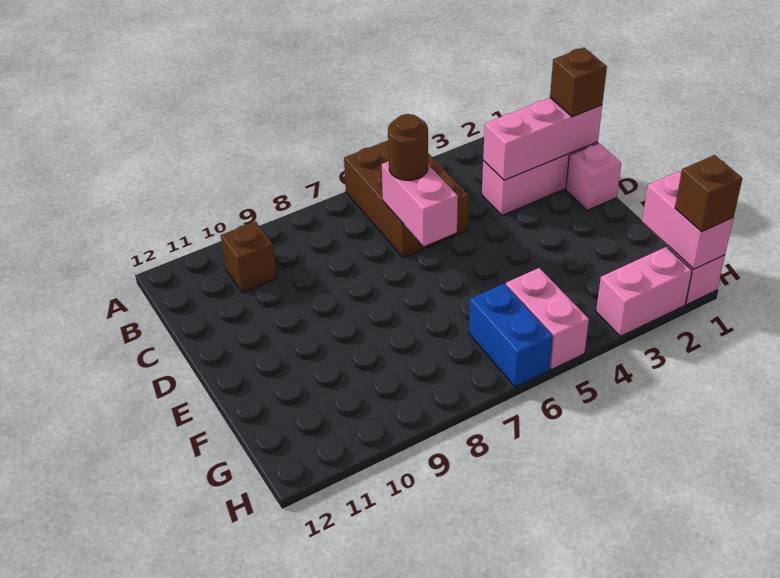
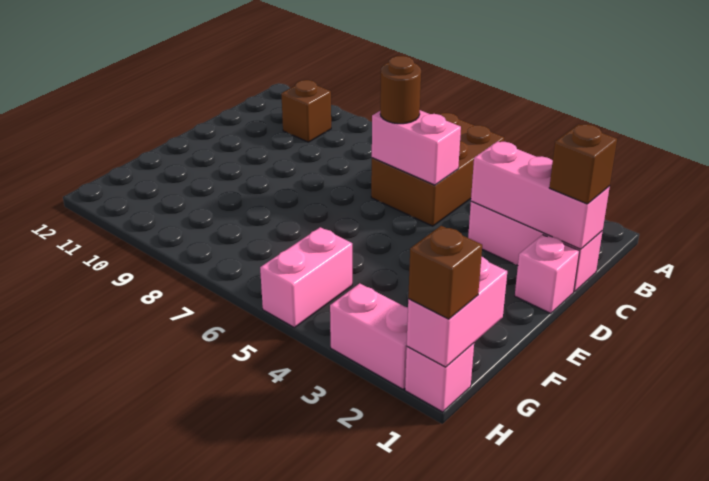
pink brick C6:D6 level 2 -> pink brick C5:C6 level 2
blue brick G6:H6 level 1 -> none

